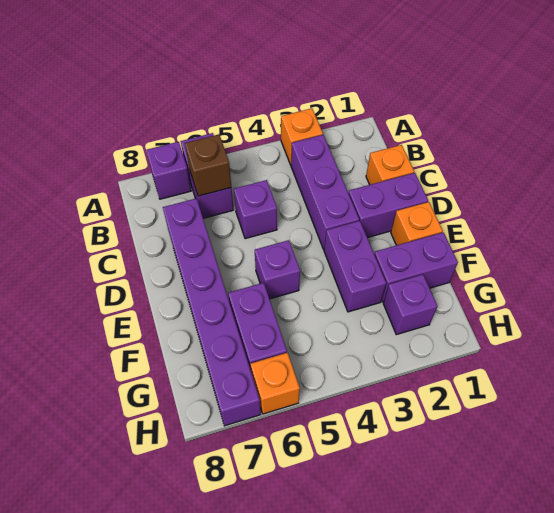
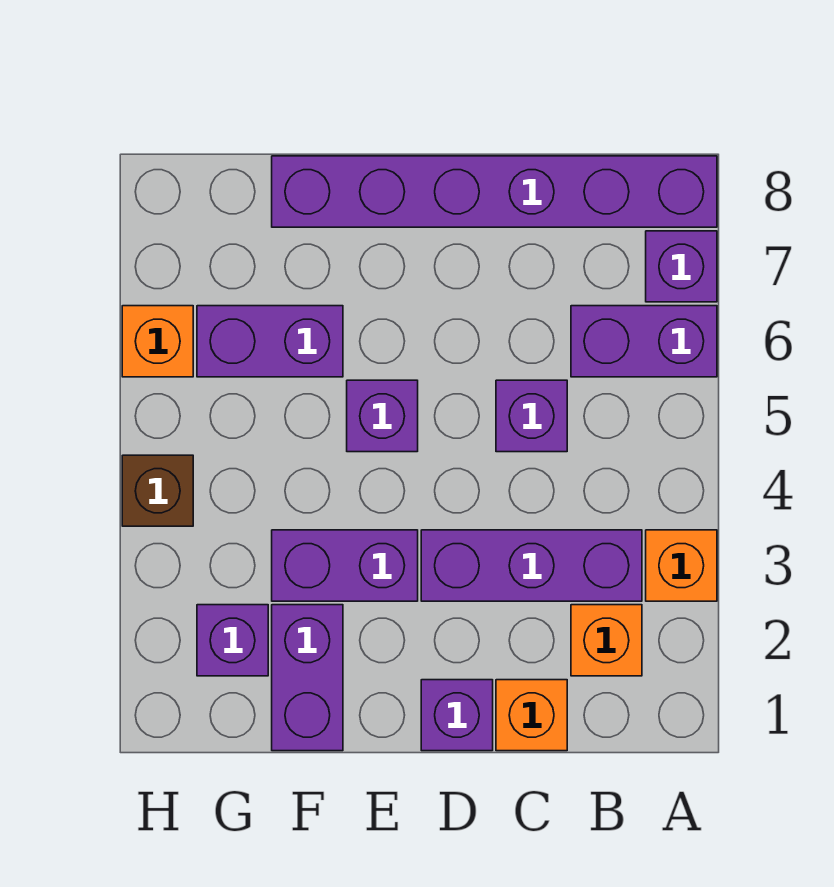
brown brick B6 level 2 -> brown brick H4 level 1
purple brick C7:H7 level 1 -> purple brick A8:F8 level 1
purple brick D1:D2 level 1 -> purple brick D1 level 1
orange brick E1 level 1 -> orange brick B2 level 1

